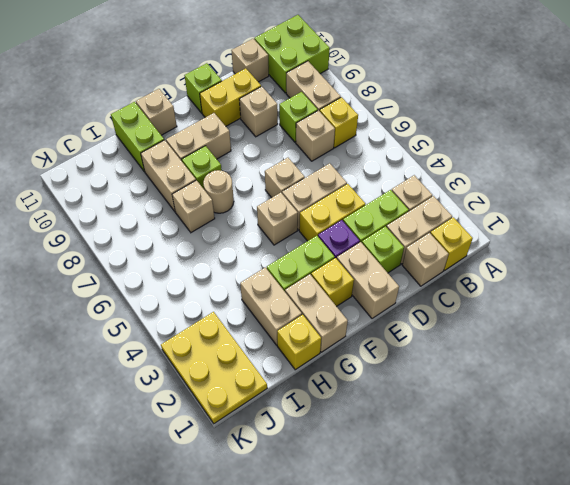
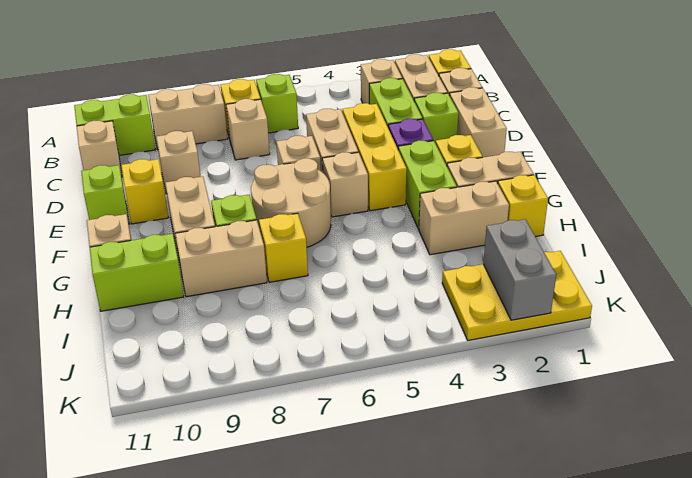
lime brick A10:B11 level 1 -> lime brick B10:B11 level 1
lime brick C8 level 1 -> lime brick B6 level 1
yellow brick D4:E4 level 1 -> yellow brick D4:F4 level 1
yellow brick D10:E10 level 1 -> yellow brick E10 level 1
tan brick E1:E2 level 1 -> tan brick D1:E1 level 1
tan round brick G7 level 1 -> tan round brick F6:G7 level 1
tan brick H7 level 1 -> yellow brick H7 level 1
none -> grey brick J2:K2 level 2

